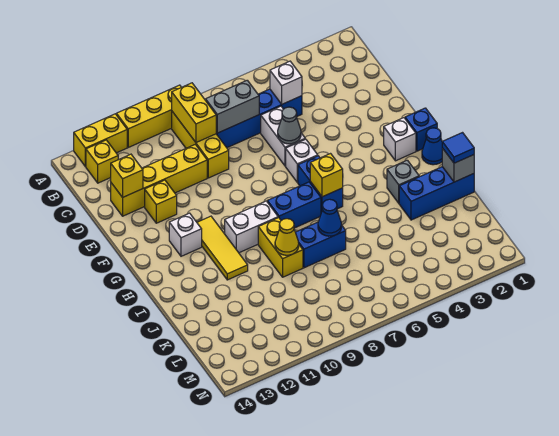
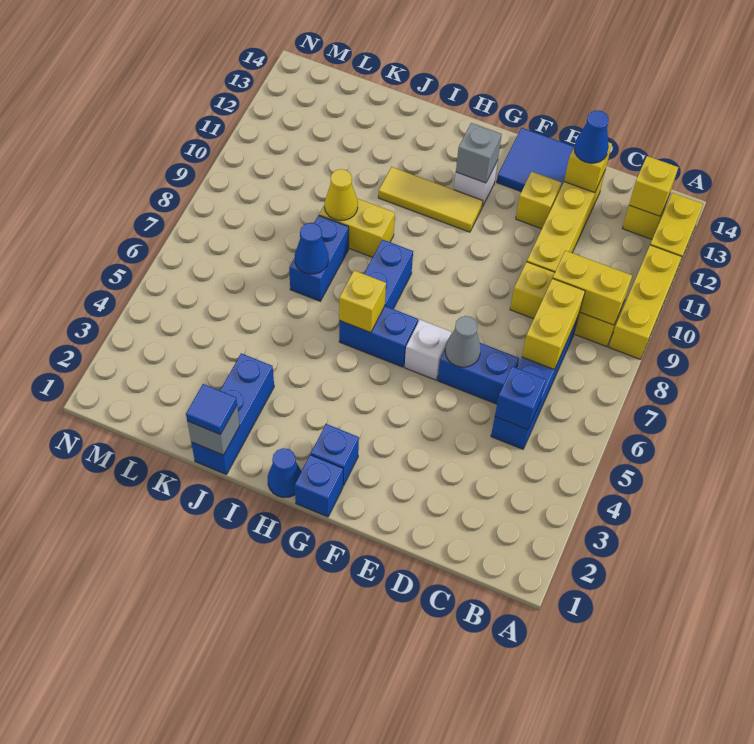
none -> yellow brick B13 level 2
white brick C5 level 2 -> blue brick C5 level 2
grey brick C7:C8 level 2 -> yellow brick C7:C8 level 2
white brick D6:E6 level 1 -> blue brick D6:E6 level 1
none -> blue cone D13 level 3
none -> blue tile E13:F14 level 1
white brick G2 level 1 -> blue brick G2 level 1
white brick H9:H10 level 1 -> none
grey brick I3 level 1 -> grey brick G12 level 2

